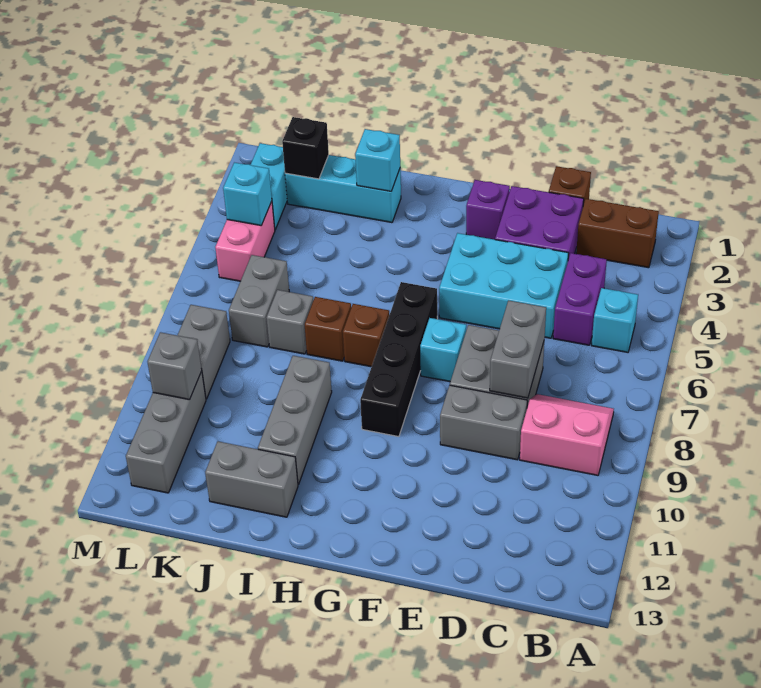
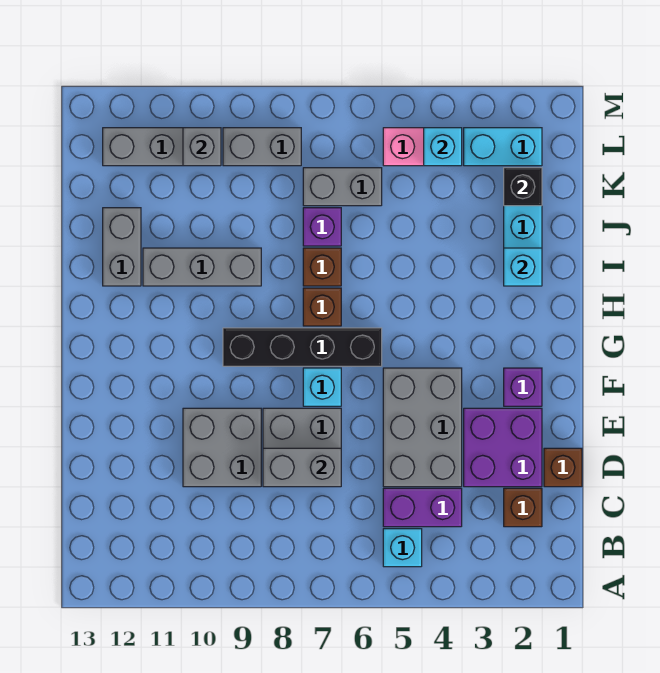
brown brick B2:C2 level 1 -> brown brick C2 level 1
pink slope B8:C9 level 1 top 9 -> none
cyan brick D4:F5 level 1 -> grey brick D4:F5 level 1
grey brick D9:E9 level 1 -> grey brick D9:E10 level 1
grey brick J7 level 1 -> purple brick J7 level 1

